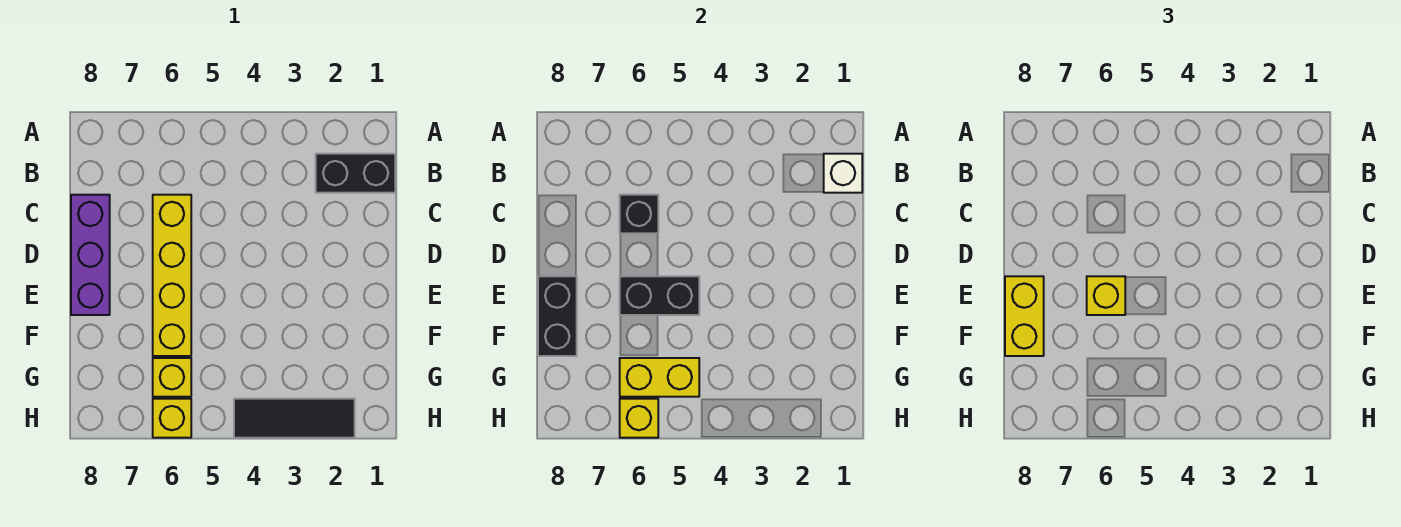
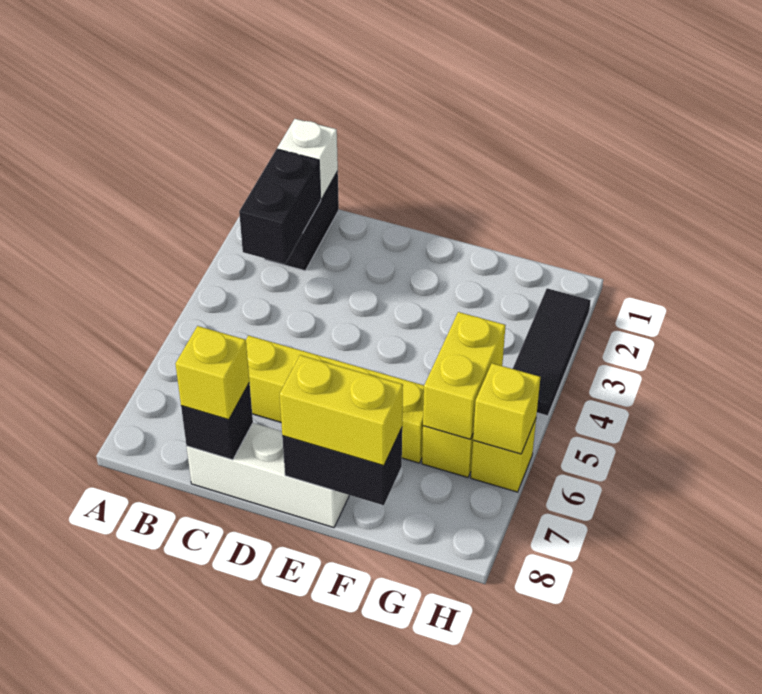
black brick C6 level 2 -> black brick C8 level 2
purple brick C8:E8 level 1 -> white brick C8:E8 level 1
black brick E5:E6 level 2 -> black brick B2:B3 level 2
yellow brick E6 level 3 -> yellow brick C8 level 3

